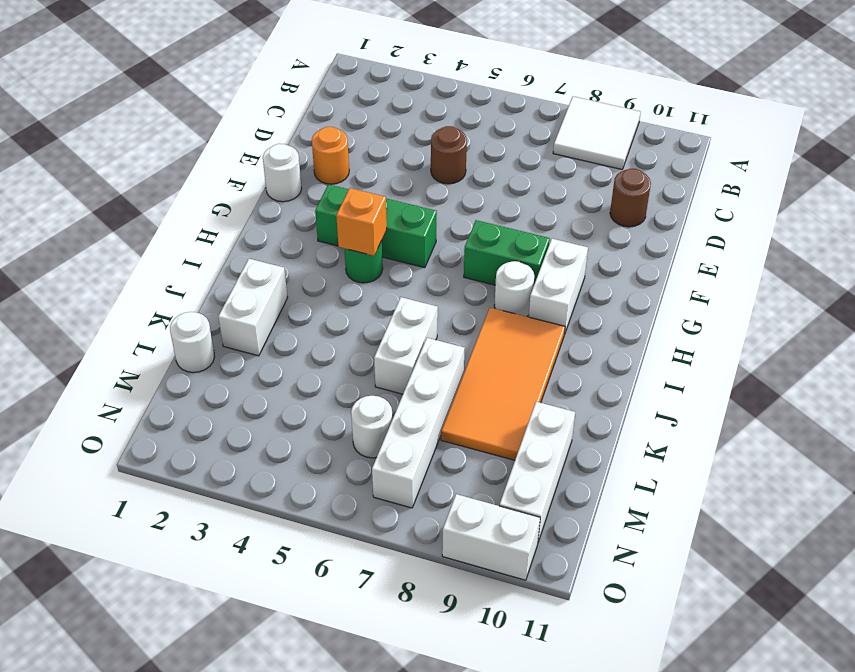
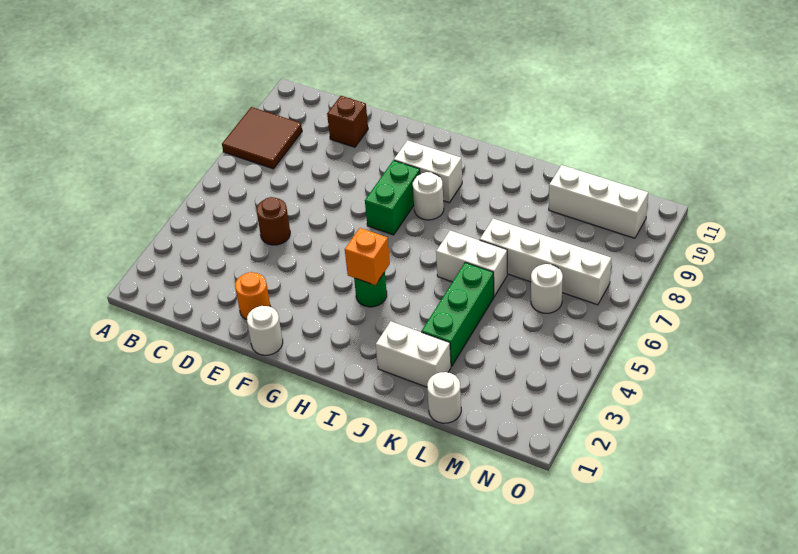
white tile A8:B9 level 1 -> brown tile A8:B9 level 1
brown round brick D10 level 1 -> brown brick D10 level 1
green brick G3:G5 level 1 -> green brick K3:K5 level 1
orange tile I8:L9 level 1 -> none
white brick O9:O10 level 1 -> none

